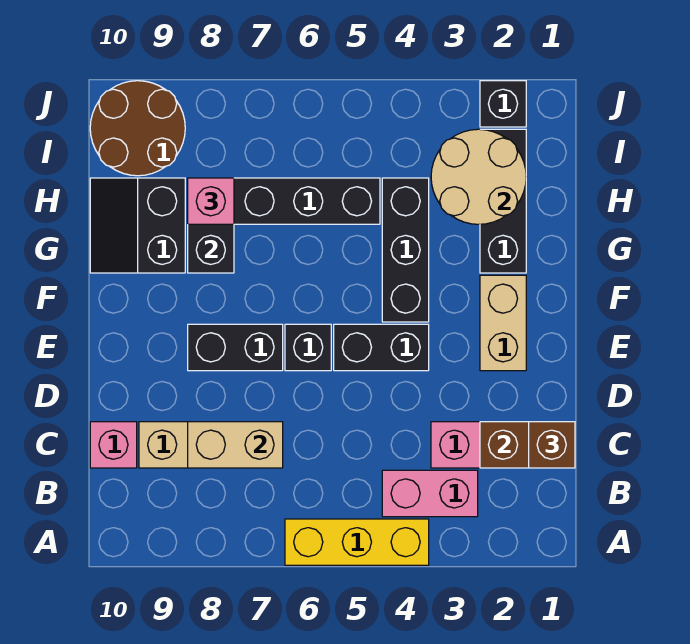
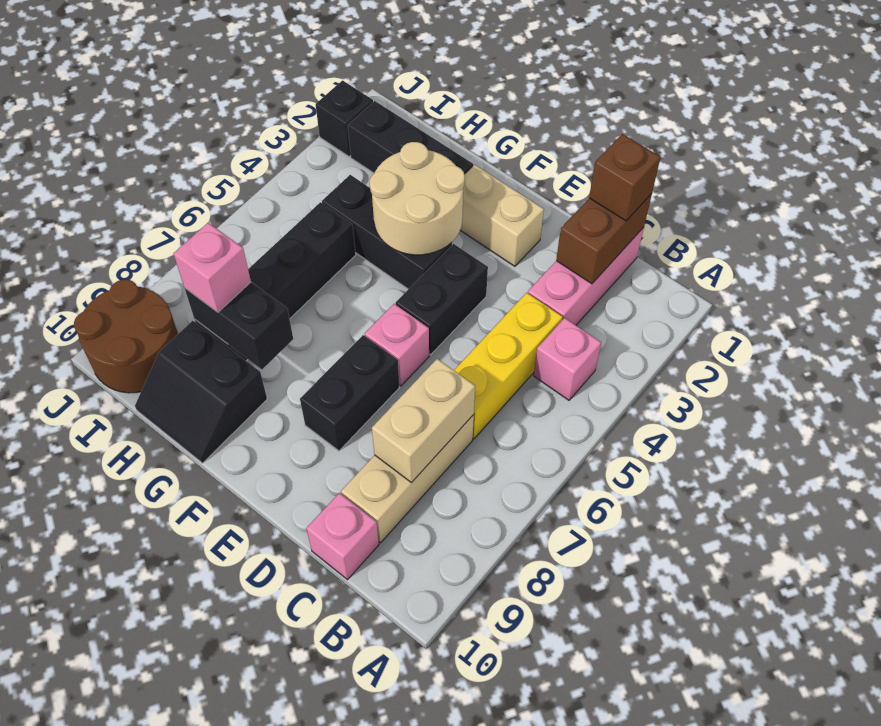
yellow brick A4:A6 level 1 -> yellow brick C4:C6 level 1
pink brick B3:B4 level 1 -> pink brick B4 level 1
black brick E6 level 1 -> pink brick E6 level 1
tan round brick H2:I3 level 2 -> tan round brick F3:G4 level 2

